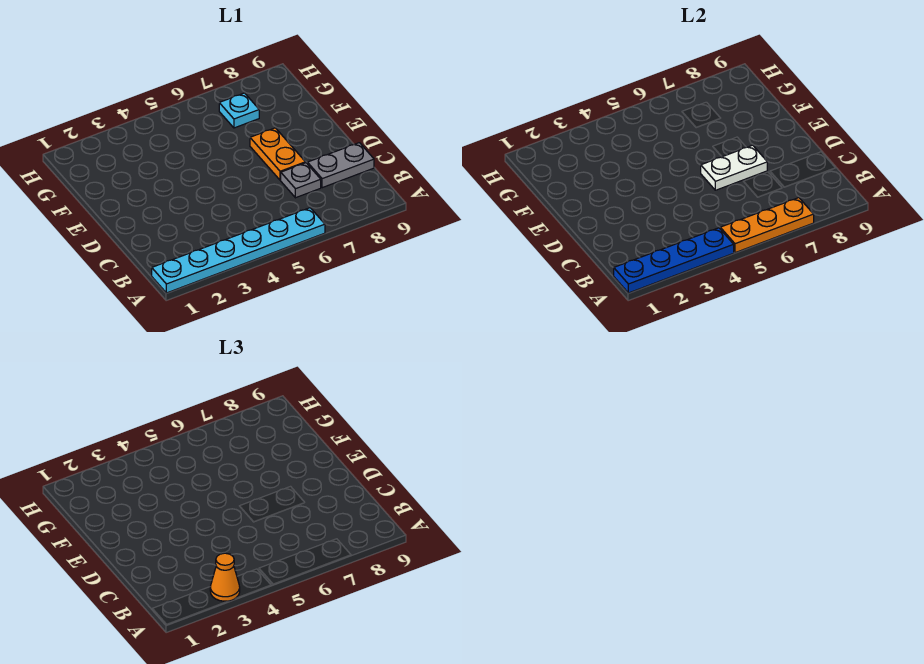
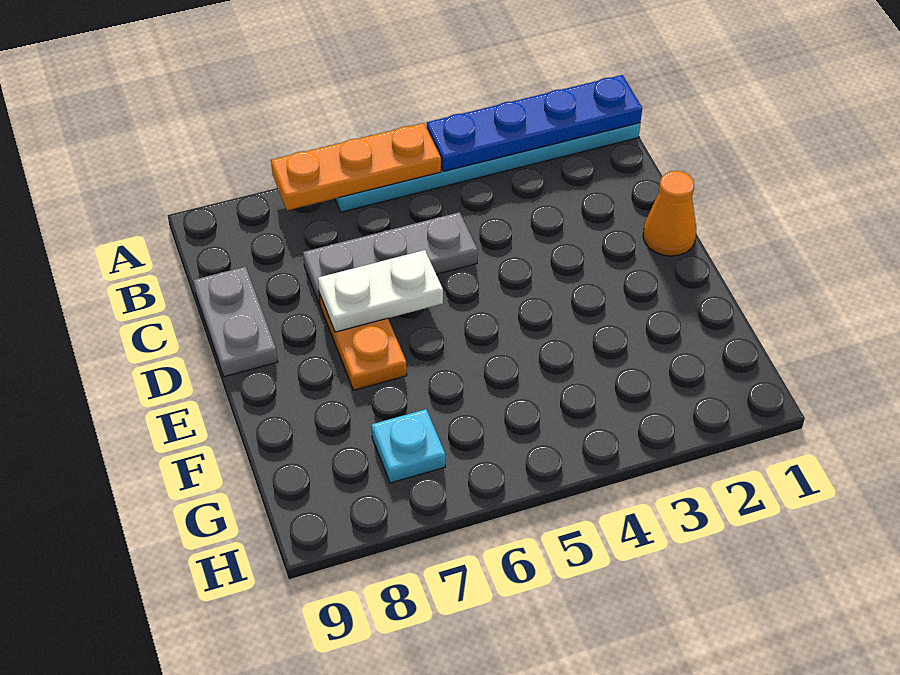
orange cone A3 level 3 -> orange cone D1 level 1
grey plate C7 level 1 -> grey plate C5:C7 level 1
grey plate C8:C9 level 1 -> grey plate C9:D9 level 1

